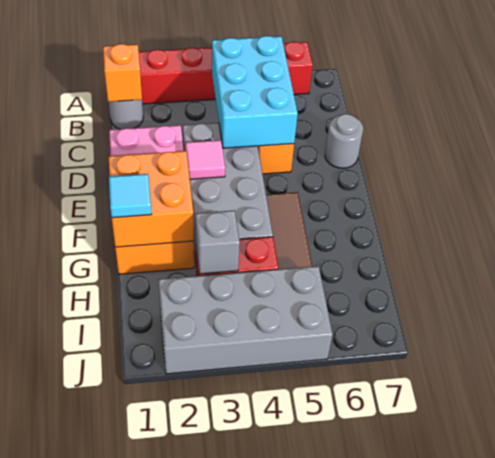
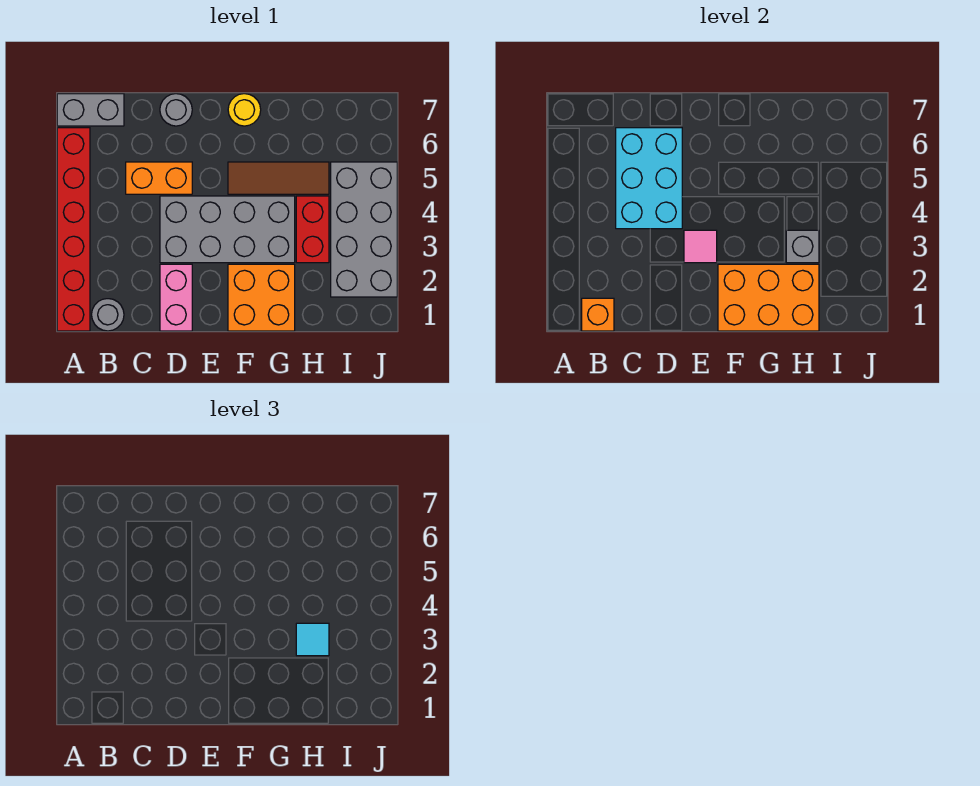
none -> grey brick A7:B7 level 1
cyan brick B4:D5 level 2 -> cyan brick C4:D6 level 2
orange brick F1:G2 level 2 -> orange brick F1:H2 level 2
none -> yellow round brick F7 level 1
cyan tile G1 level 3 -> cyan tile H3 level 3

